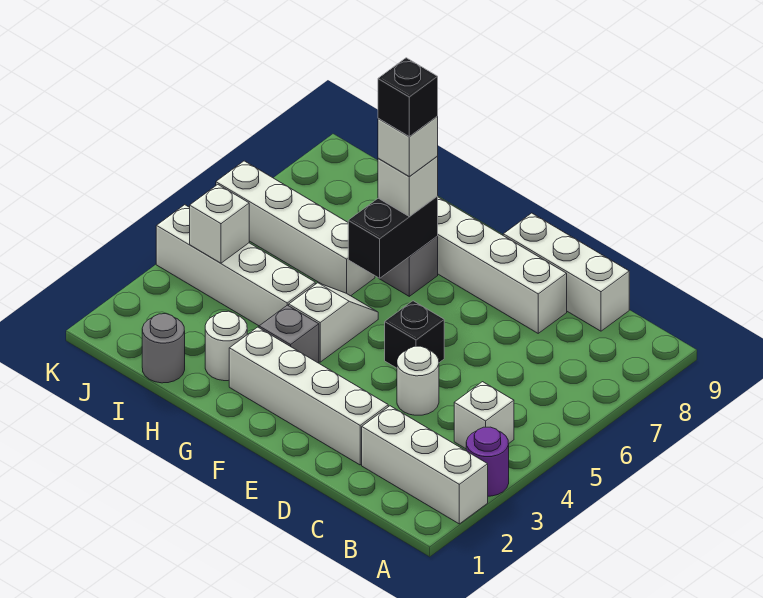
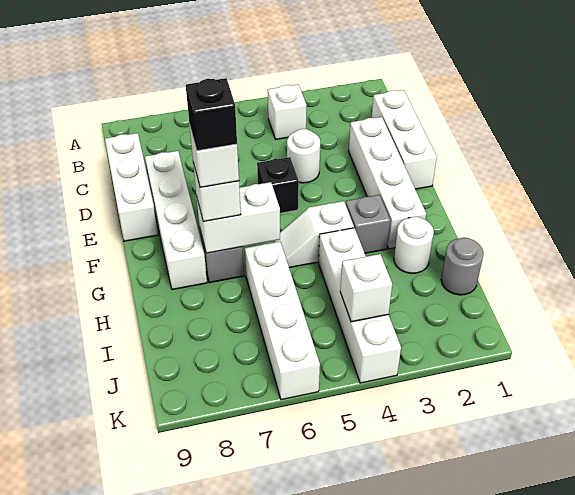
white brick A2:C2 level 1 -> white brick C1:E1 level 1
purple round brick A3 level 1 -> none
black brick G6:G7 level 2 -> white brick G6:G7 level 2

